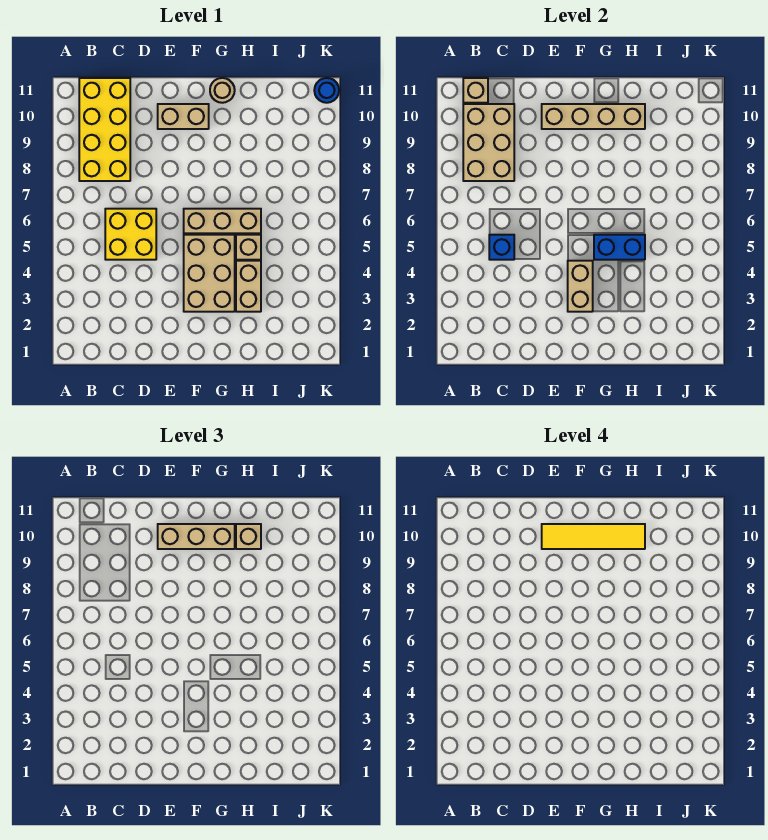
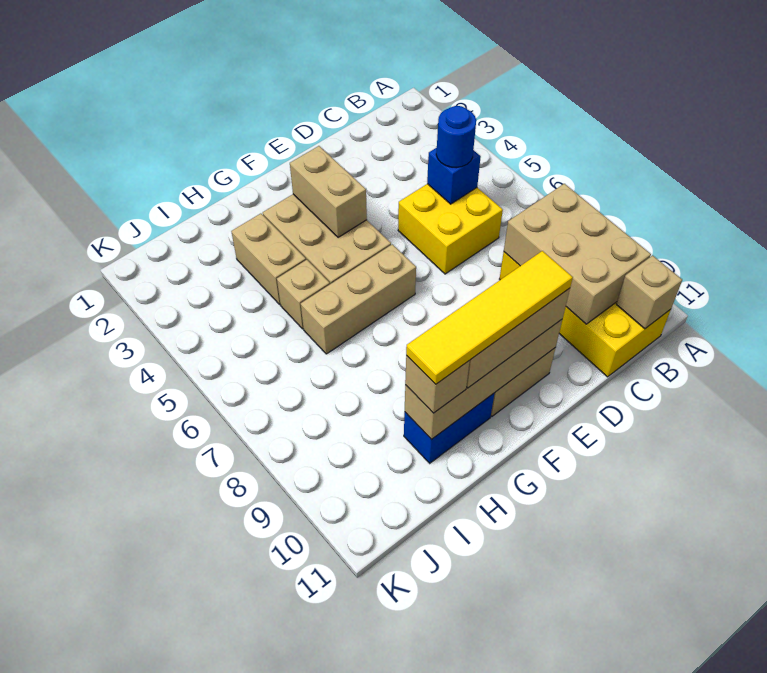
blue brick G5:H5 level 2 -> blue brick G10:H10 level 1
tan round brick G11 level 1 -> none
blue round brick K11 level 1 -> blue round brick C5 level 3

